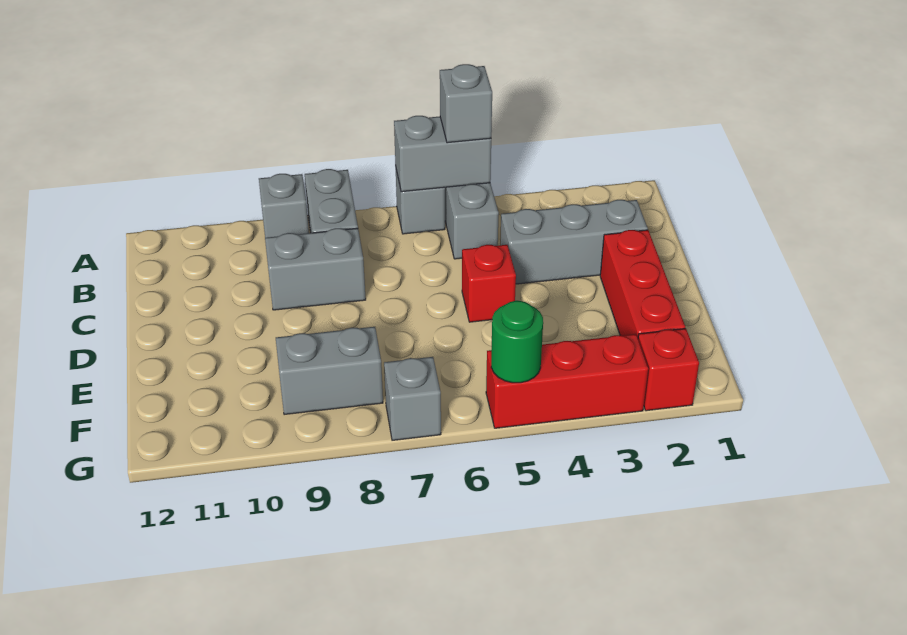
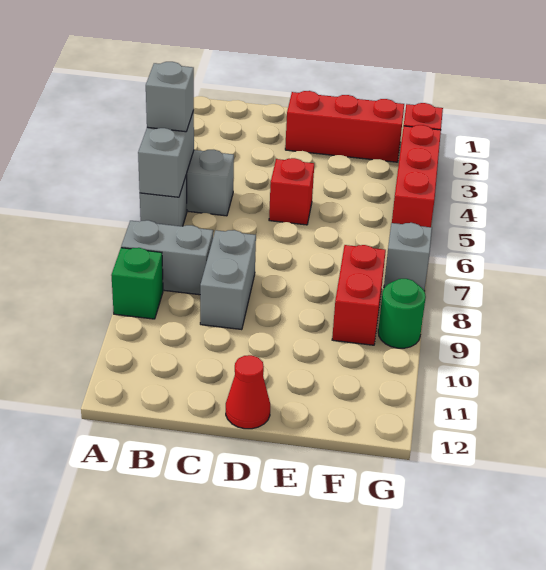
grey brick A9 level 1 -> green brick A9 level 1
grey brick C2:C4 level 1 -> none
none -> red cone D12 level 1
grey brick F8:F9 level 1 -> red brick F8:F9 level 1
green round brick G5 level 2 -> green round brick G9 level 1

